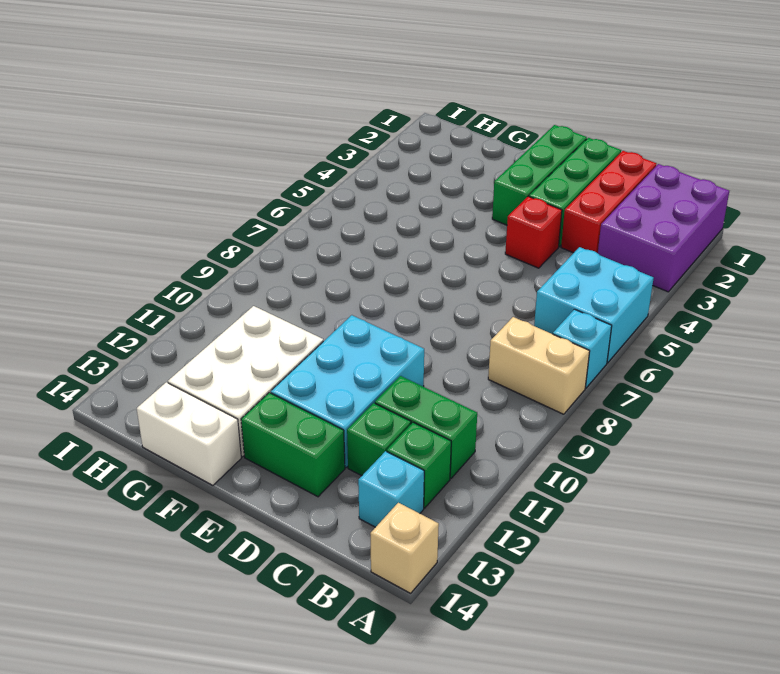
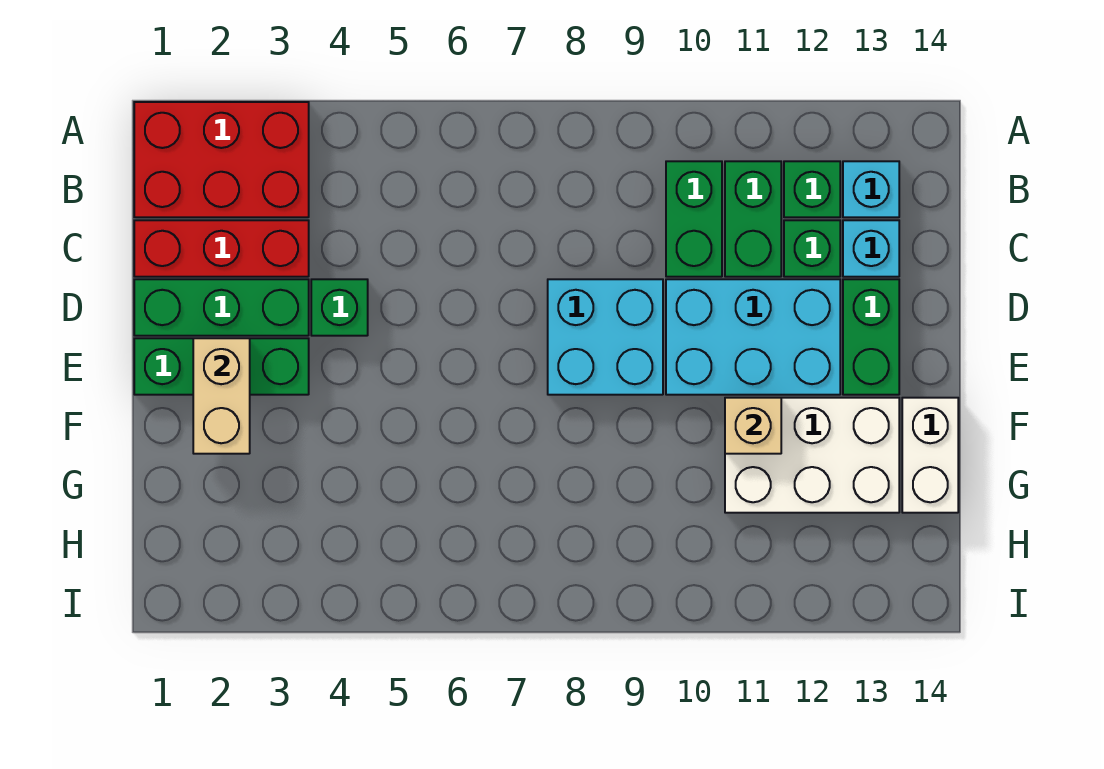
purple brick A1:B3 level 1 -> red brick A1:B3 level 1
cyan brick A5:B6 level 1 -> cyan brick D8:E9 level 1
cyan brick A7 level 1 -> cyan brick C13 level 1
tan brick A8:B8 level 1 -> tan brick E2:F2 level 2
tan brick A14 level 1 -> tan brick F11 level 2
none -> green brick B10:C10 level 1
red brick D4 level 1 -> green brick D4 level 1

